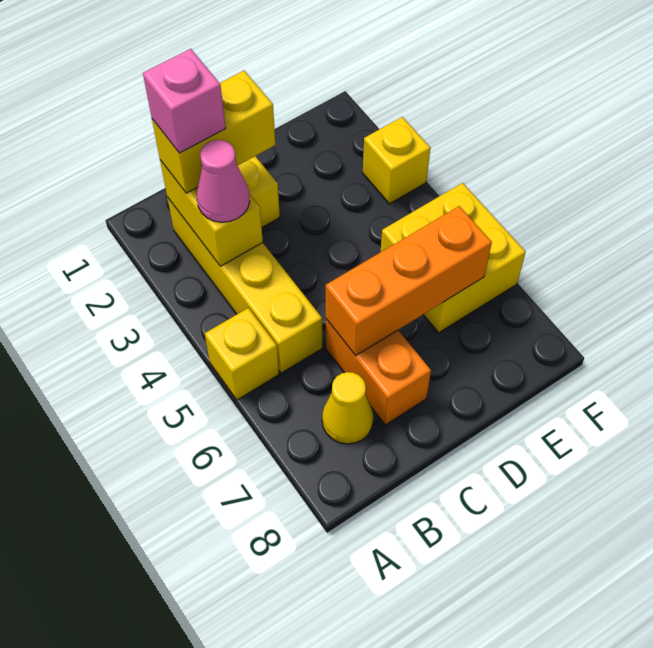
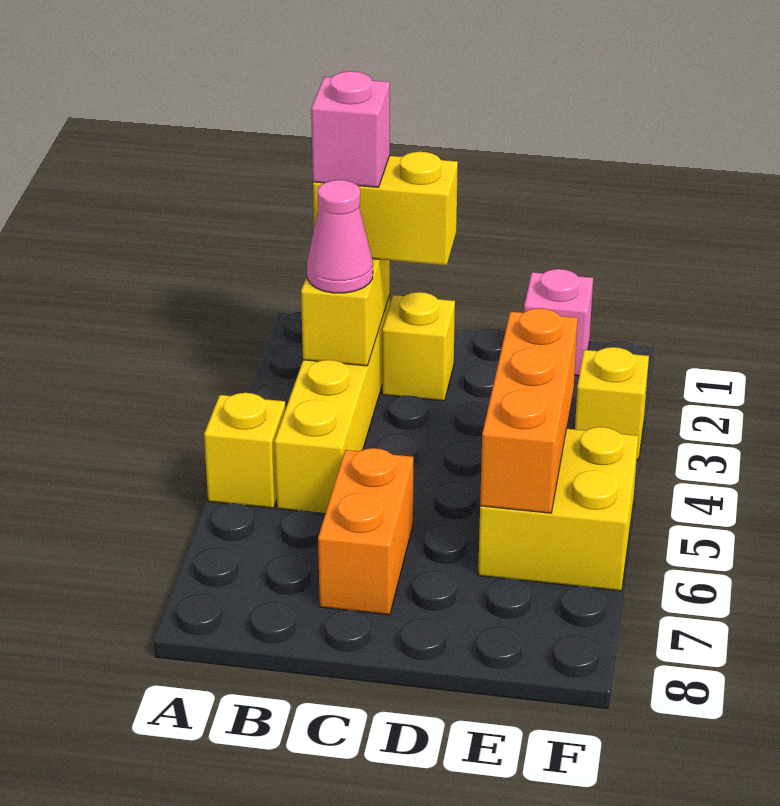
yellow cone B7 level 1 -> none
orange brick C6:E6 level 2 -> orange brick E4:E6 level 2
none -> pink brick E1 level 1

